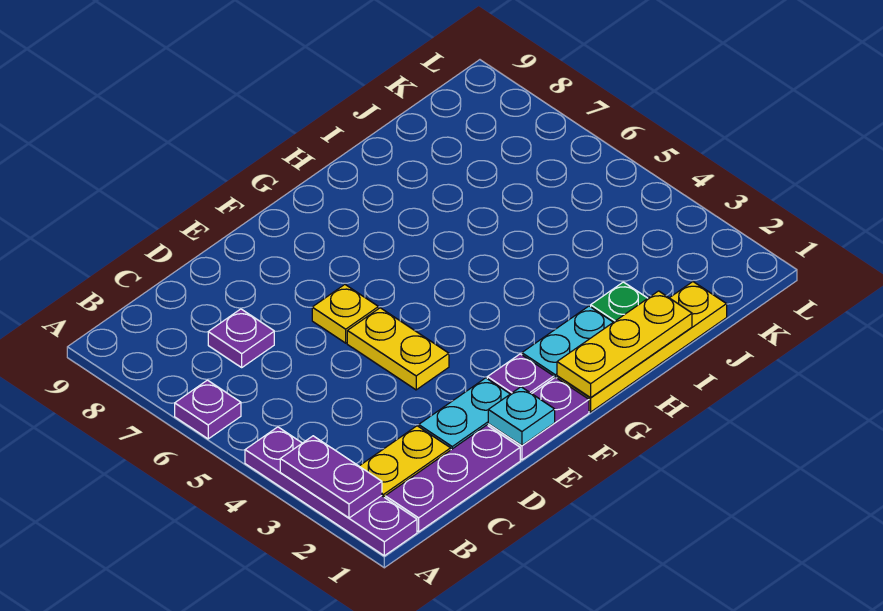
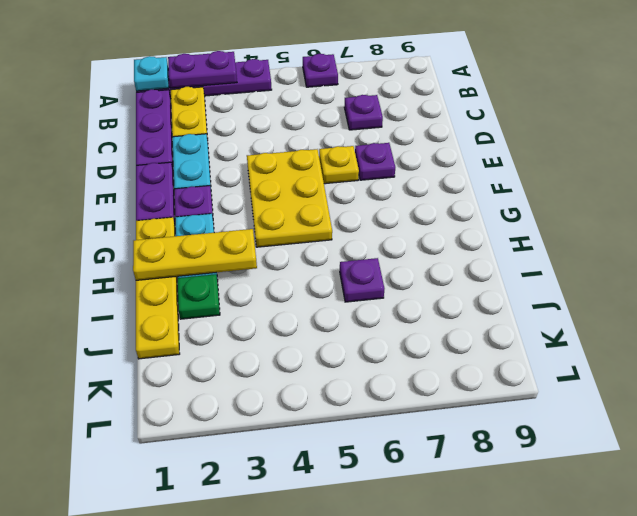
cyan plate E1 level 2 -> cyan plate A1 level 2
yellow plate E4:E5 level 1 -> yellow plate E4:G5 level 1
none -> purple plate E7 level 1
yellow plate G1:I1 level 2 -> yellow plate H1:H3 level 2
none -> purple plate I6 level 1

